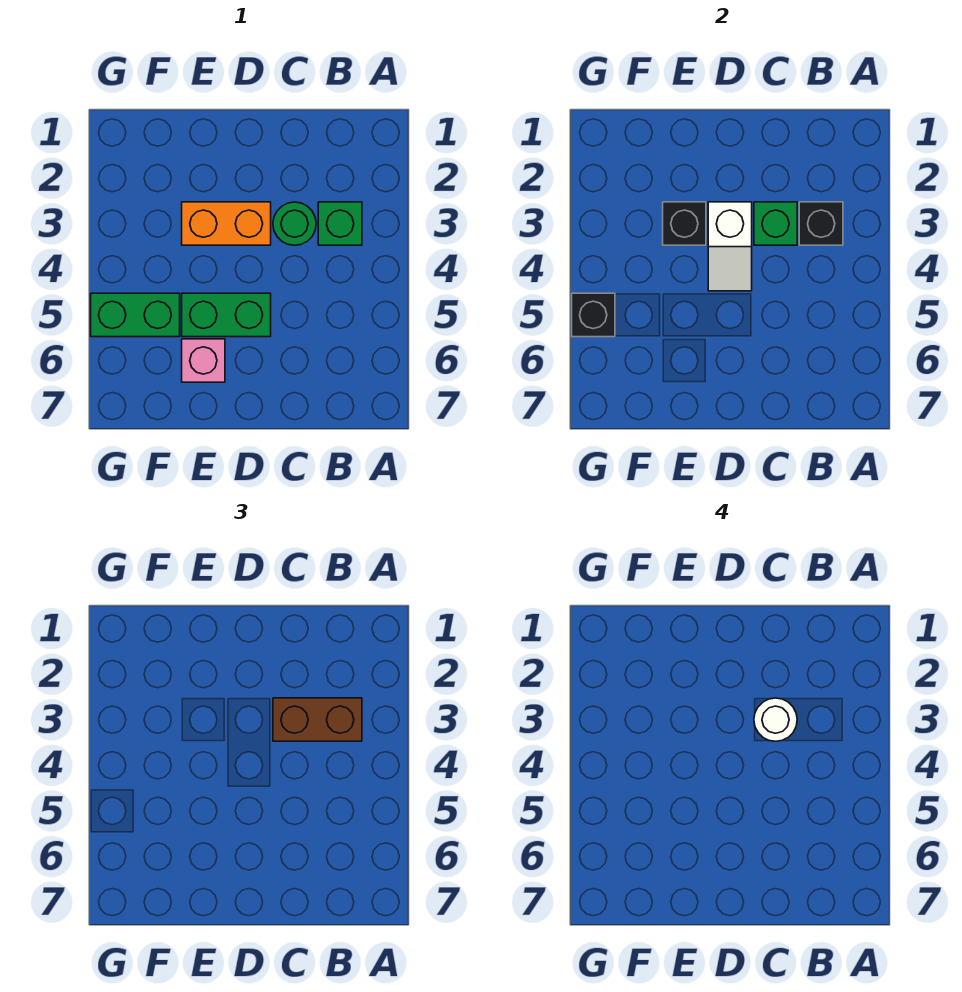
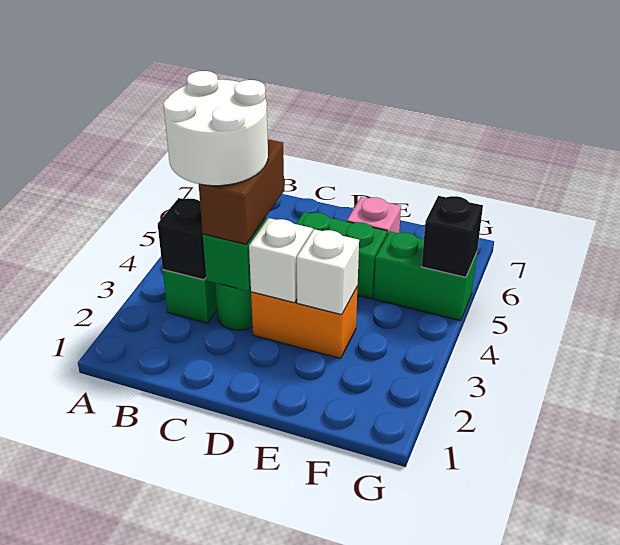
brown brick B3:C3 level 3 -> brown brick C3:C4 level 3
white round brick C3 level 4 -> white round brick B3:C4 level 4
black brick E3 level 2 -> white brick E3 level 2

